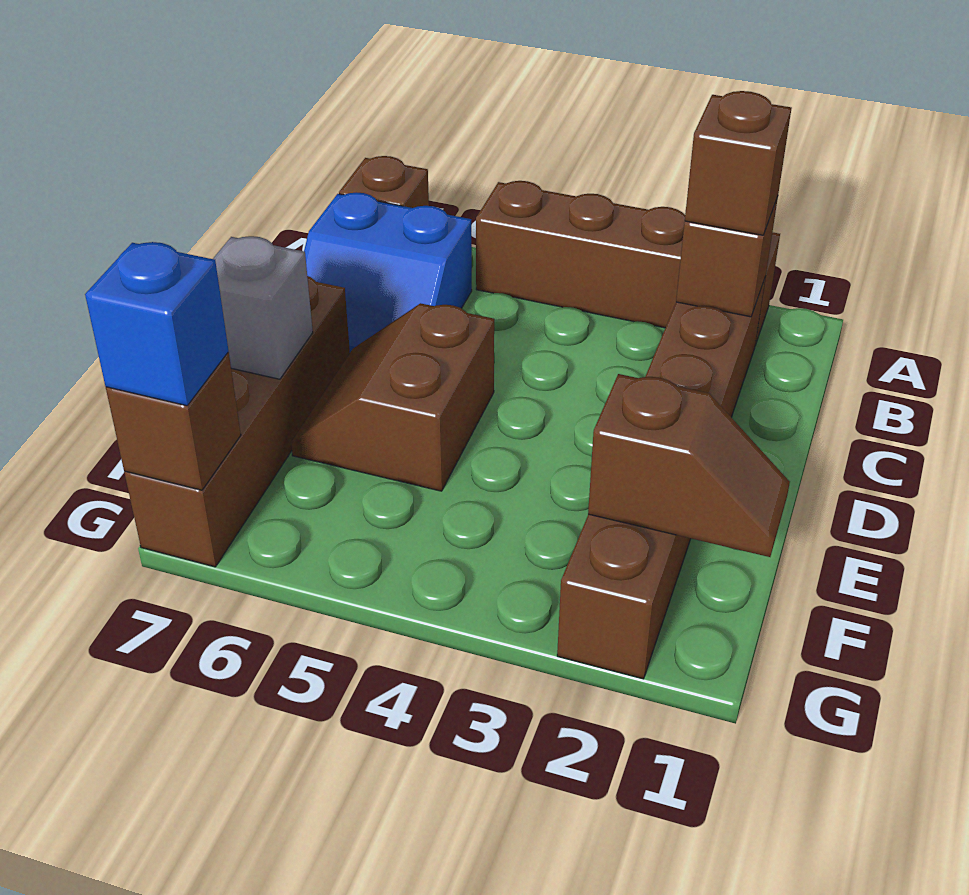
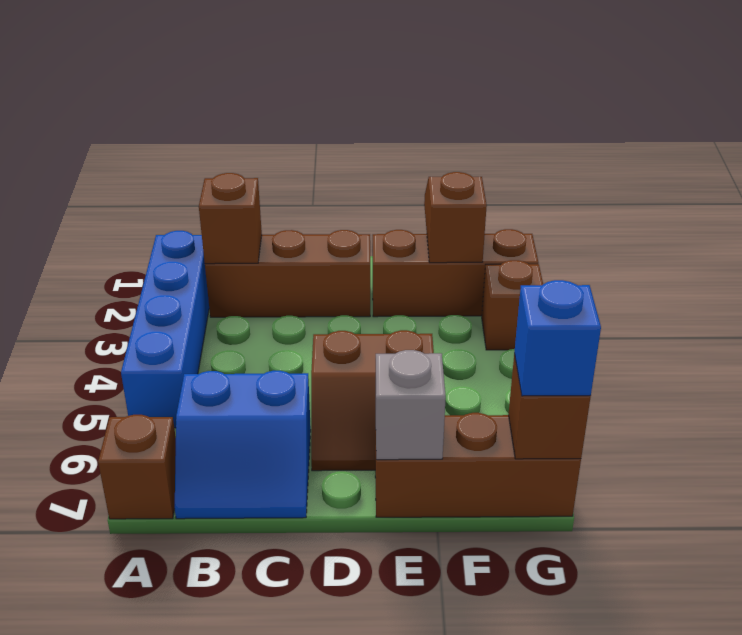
brown brick A2:A5 level 1 -> blue brick A2:A5 level 1
brown brick B2 level 3 -> brown brick G3 level 1
blue slope B6:C7 level 1 top B -> blue slope B6:C7 level 1 top 6
brown brick D7:G7 level 1 -> brown brick E7:G7 level 1

